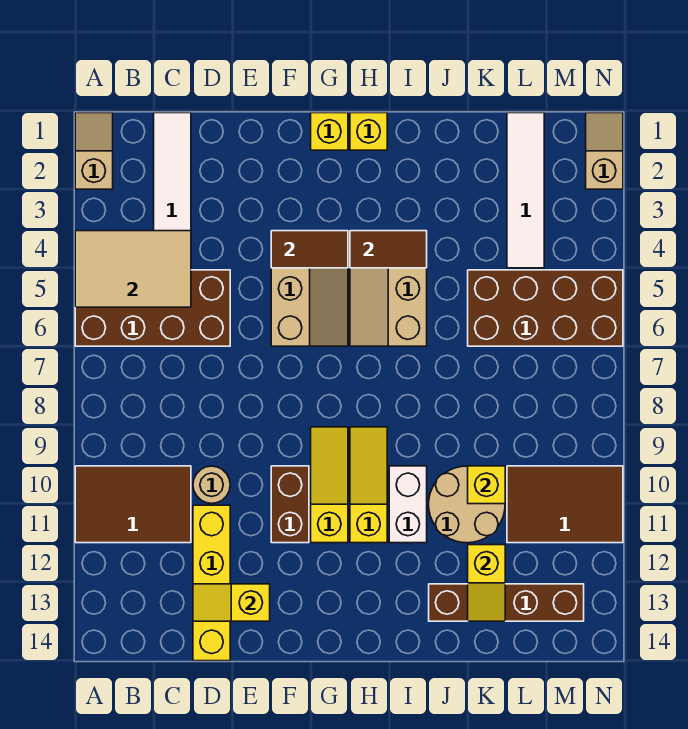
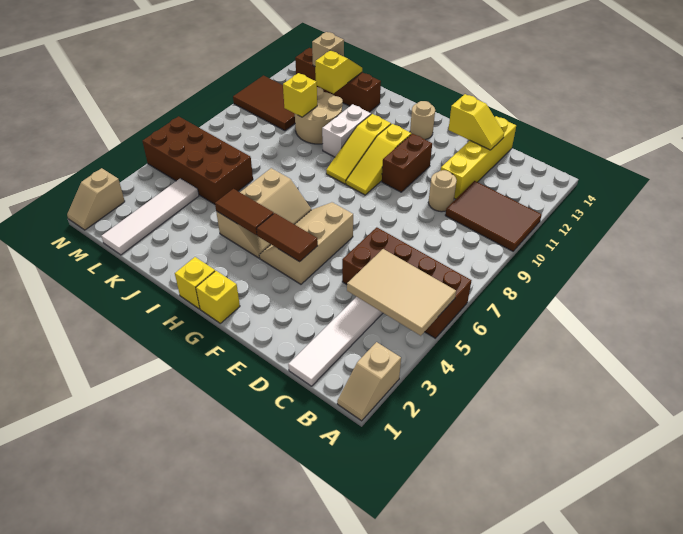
none -> tan round brick G13 level 1
none -> tan brick L13 level 2

